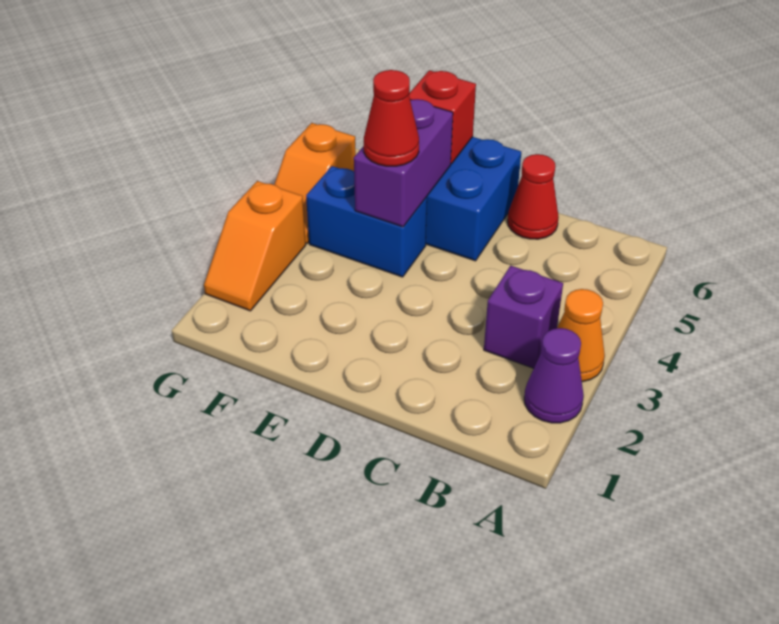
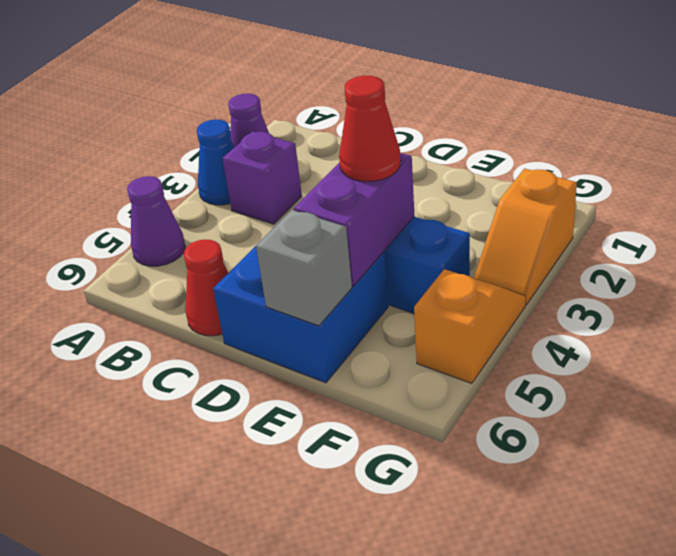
orange cone A3 level 1 -> blue cone A3 level 1
none -> purple cone A5 level 1
red brick E6 level 2 -> grey brick E6 level 2
orange slope G2:G3 level 1 top 3 -> orange slope G2:G3 level 1 top 2

